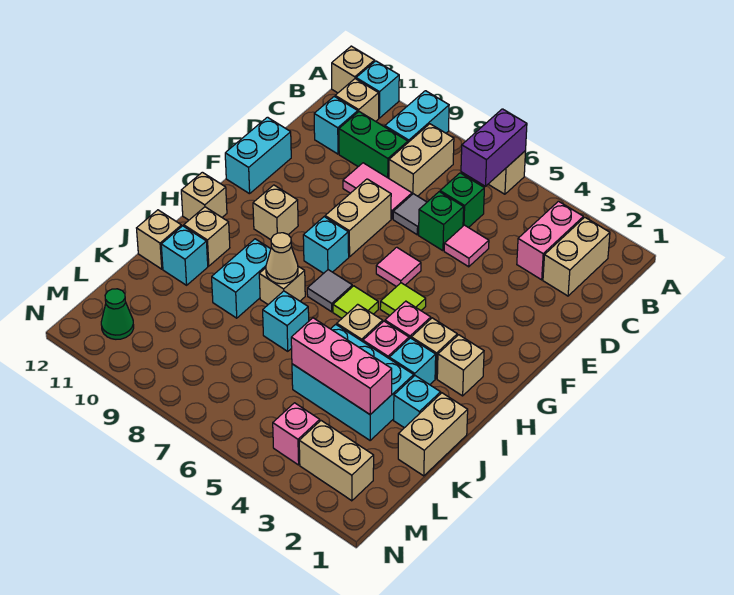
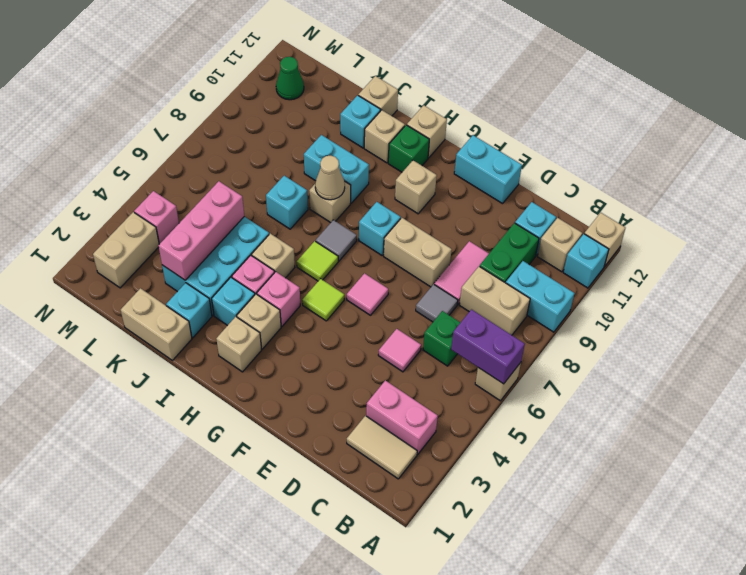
tan brick B2:C2 level 1 -> tan tile B2:C2 level 1
green brick D6 level 1 -> green brick H11 level 1

